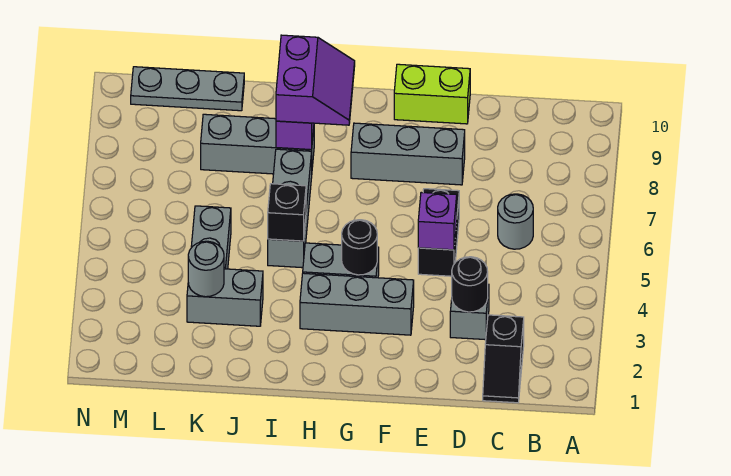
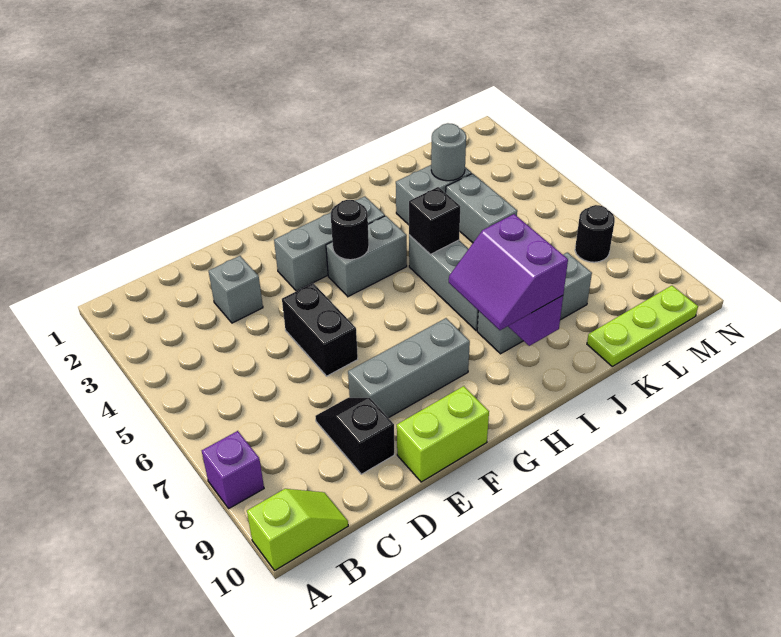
none -> lime slope A10:B10 level 1 top A
black slope C1:C2 level 1 top 2 -> black slope D8:D9 level 1 top 9
grey round brick C6 level 1 -> none
black round brick D3 level 2 -> black round brick M7 level 1
purple brick E5 level 2 -> purple brick A8 level 1
grey plate K10:M10 level 1 -> lime plate K10:M10 level 1

